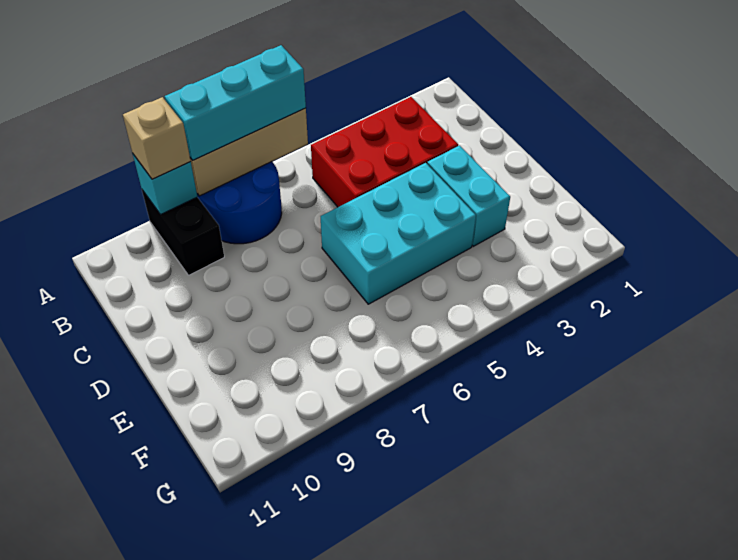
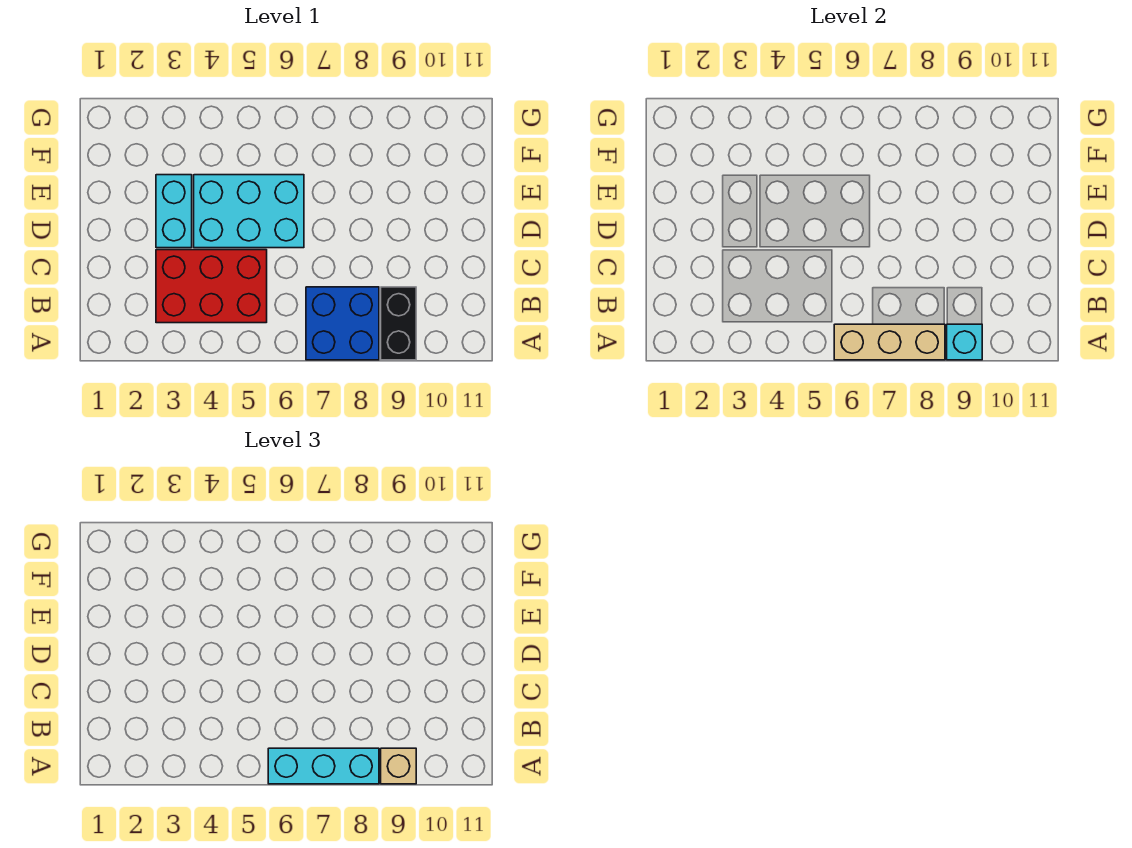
blue round brick A7:B8 level 1 -> blue brick A7:B8 level 1

